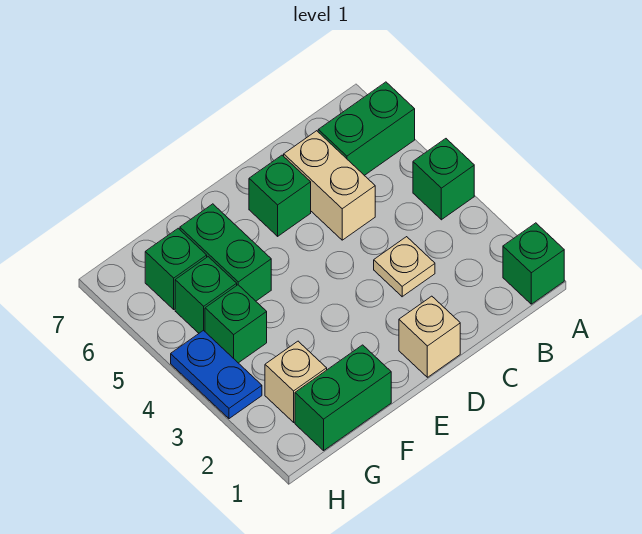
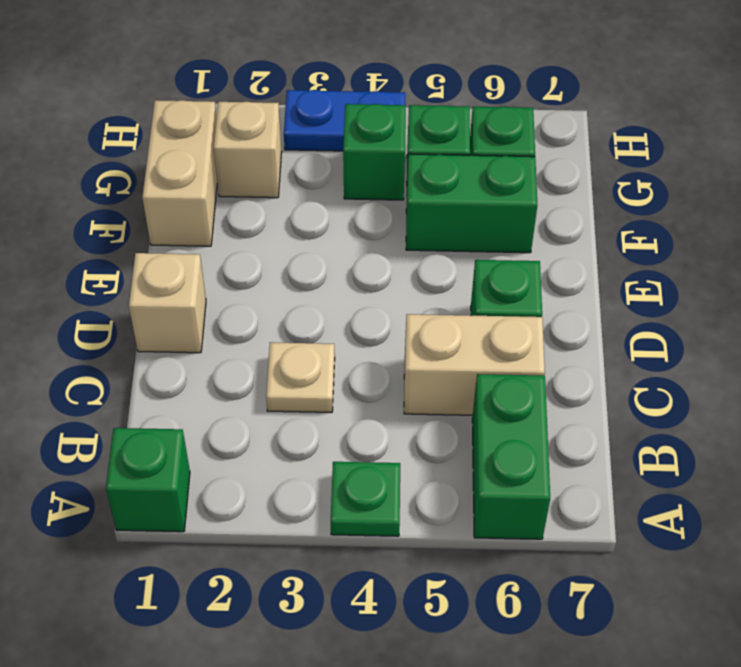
green brick A4 level 1 -> green plate A4 level 1
green brick F1:G1 level 1 -> tan brick F1:G1 level 1

